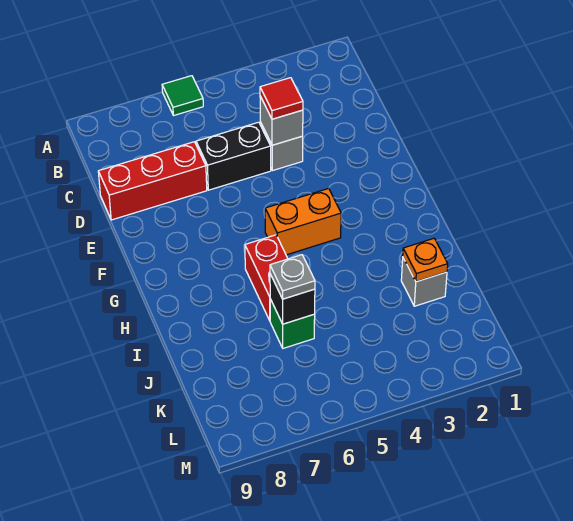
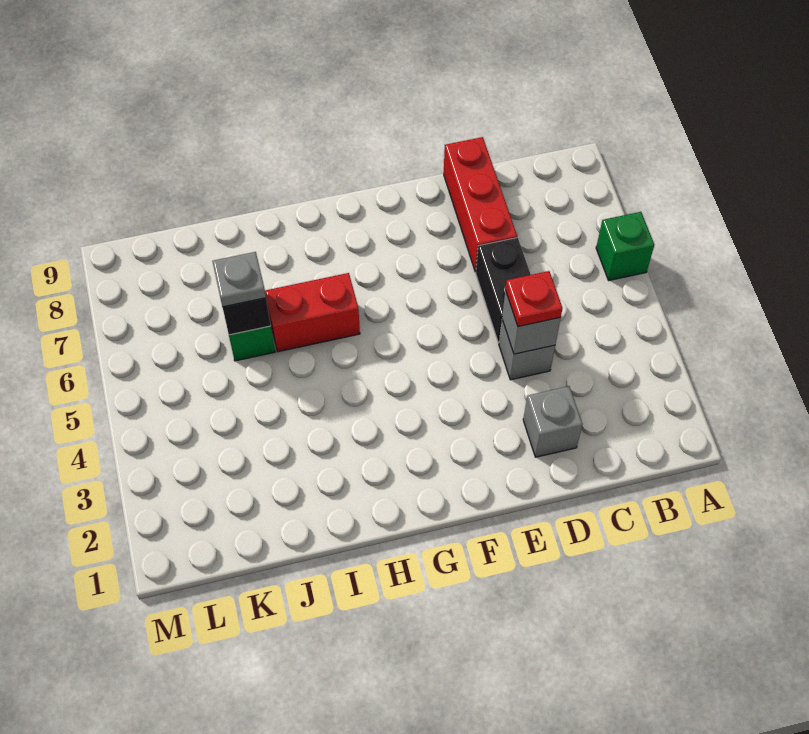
green tile A6 level 1 -> green brick A6 level 1
red tile D4 level 3 -> red plate D4 level 3
orange brick G4:G5 level 1 -> none
grey brick J2 level 1 -> grey brick D2 level 1
orange plate J2 level 2 -> none

